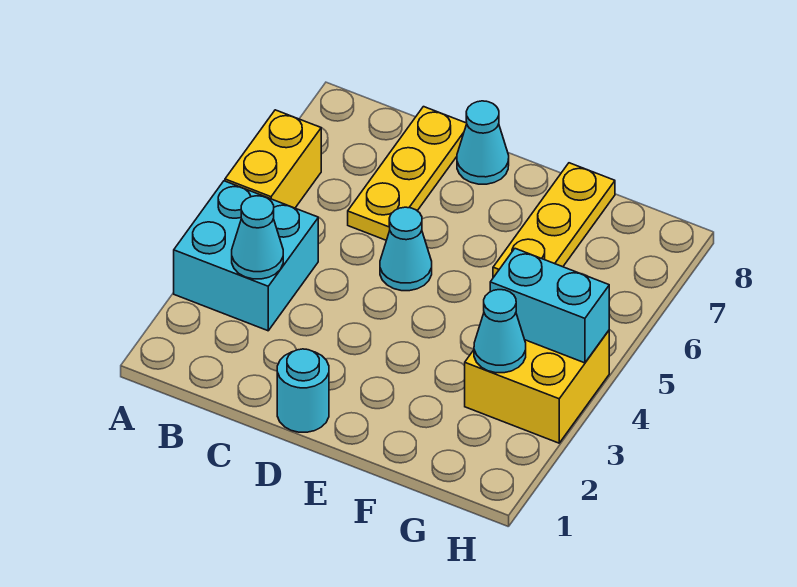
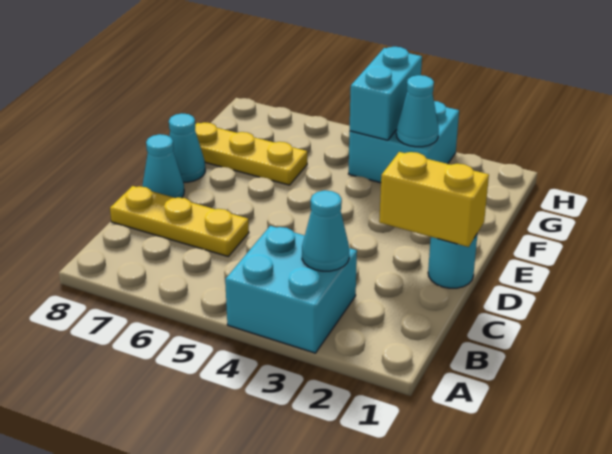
yellow brick A5:A6 level 1 -> yellow brick D1:D2 level 2
cyan cone D5 level 1 -> cyan cone E8 level 1
yellow brick G3:H4 level 1 -> cyan brick G3:H4 level 1

